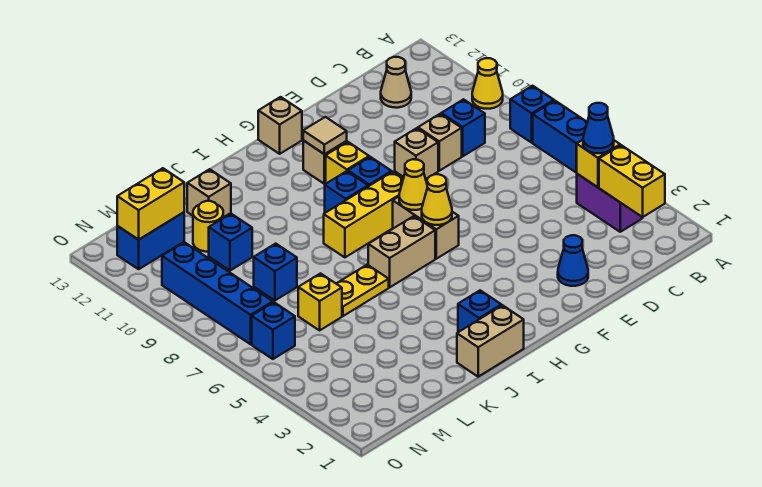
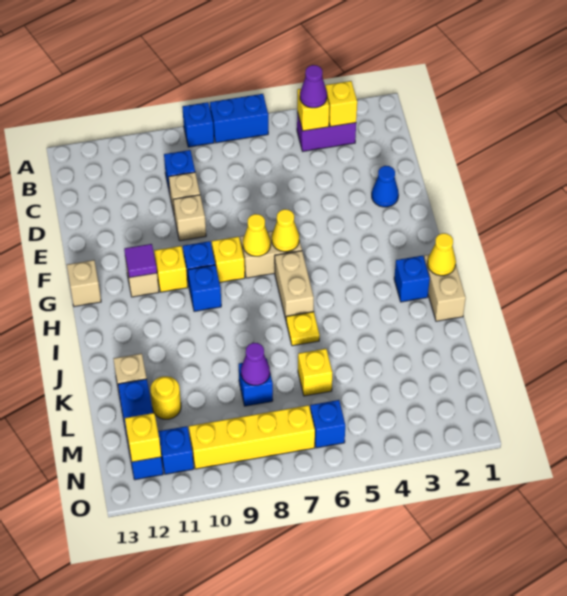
yellow cone A10 level 1 -> yellow cone I1 level 2
yellow brick B2:B3 level 2 -> yellow brick B3 level 2
blue cone B4 level 3 -> purple cone B4 level 3
tan cone C12 level 1 -> none
yellow brick G8:I8 level 1 -> yellow brick G8 level 1
tan tile G11 level 2 -> purple tile G11 level 2
yellow plate J6:K6 level 1 -> yellow plate J6 level 1
none -> purple cone L8 level 2
blue brick L10 level 1 -> blue brick N11 level 1
blue brick M12:N12 level 1 -> blue brick L12:N12 level 1
yellow brick M12:N12 level 2 -> yellow brick N12 level 2
blue brick N7:N10 level 1 -> yellow brick N7:N10 level 1

